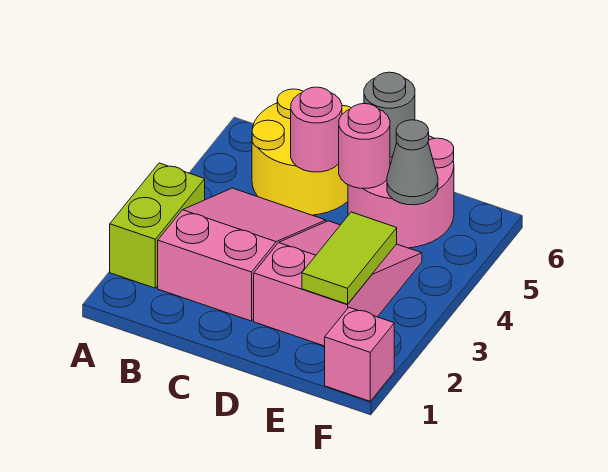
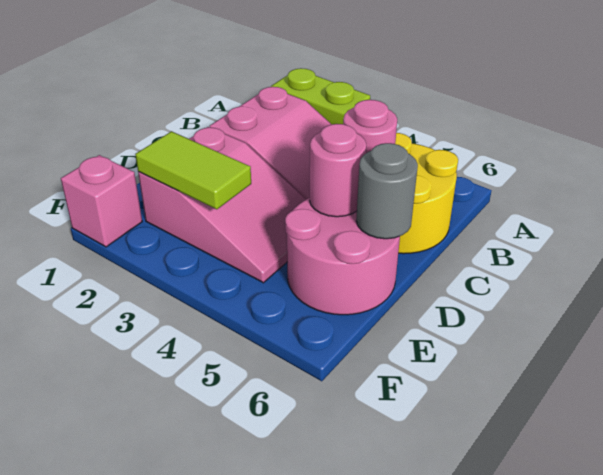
grey cone E5 level 2 -> none

